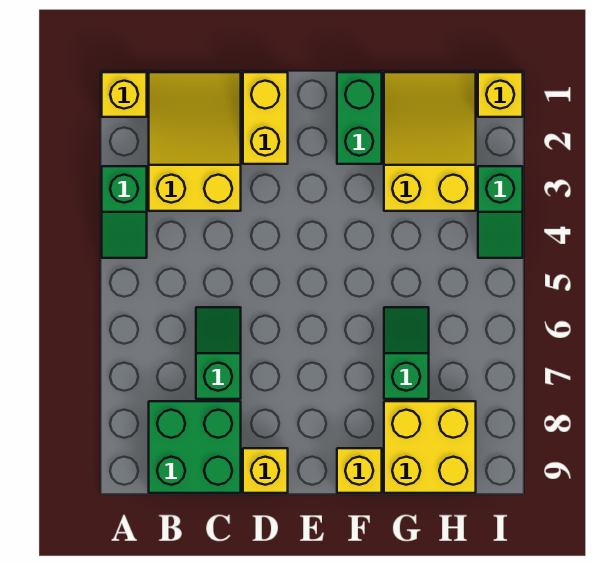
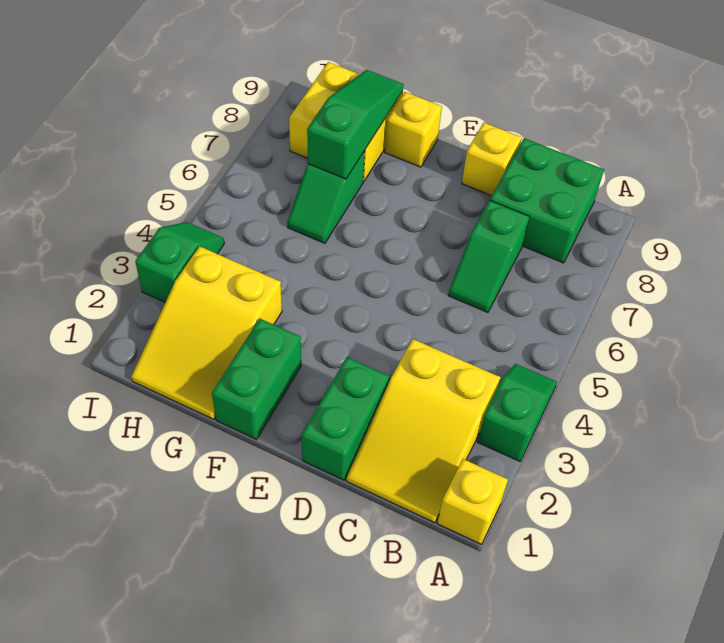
yellow brick D1:D2 level 1 -> green brick D1:D2 level 1
none -> green slope G7:G9 level 2 top 7
yellow brick I1 level 1 -> none

